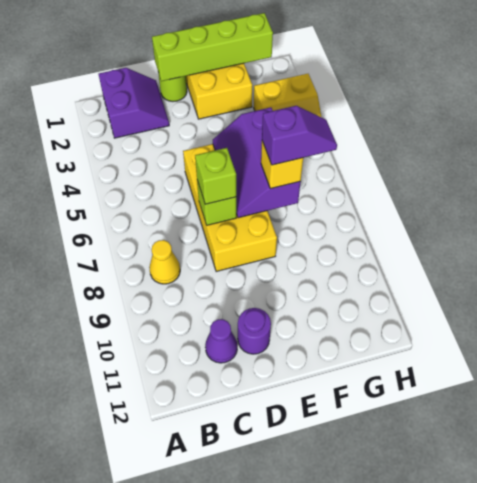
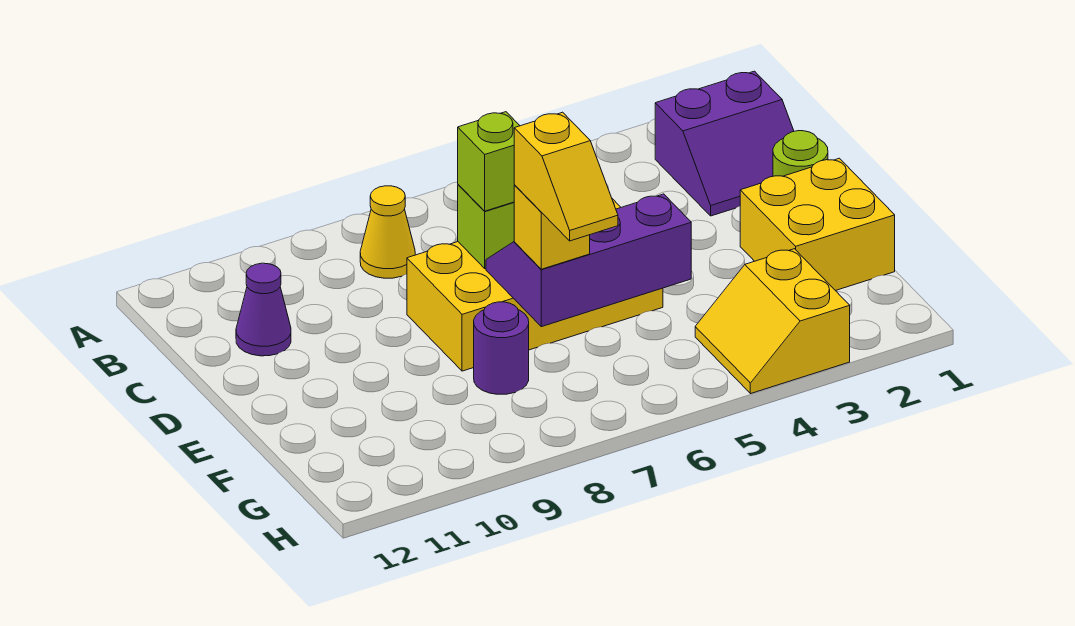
lime brick D1:G1 level 2 -> none
purple round brick D11 level 1 -> purple round brick F8 level 1
purple slope F7:G7 level 4 top F -> yellow slope F7:G7 level 4 top F

